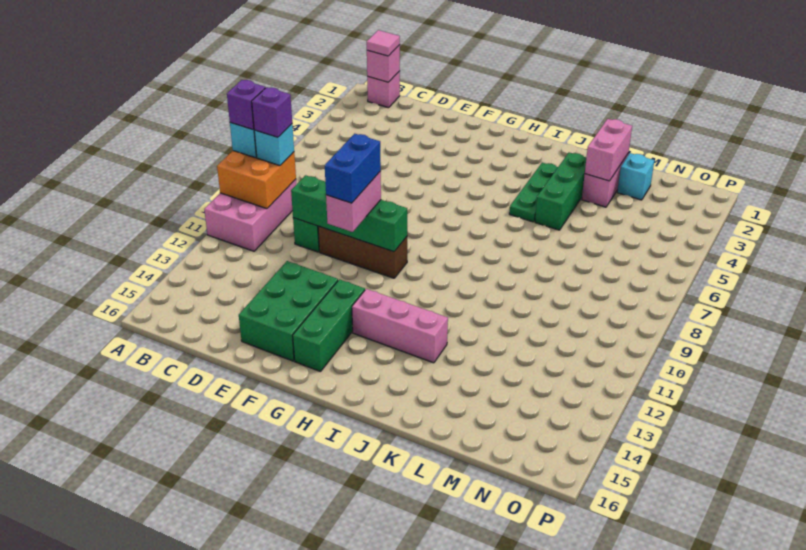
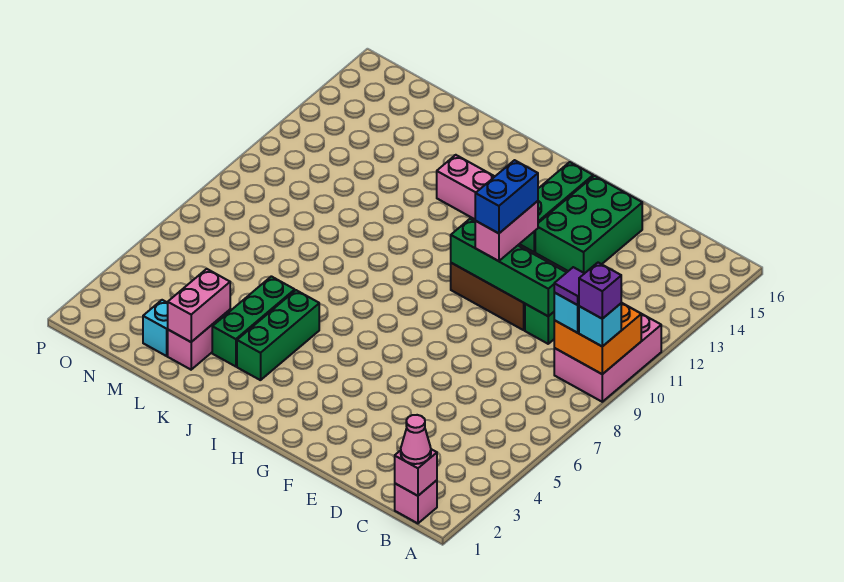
pink tile B1 level 3 -> pink cone B1 level 3
purple brick B9 level 4 -> purple tile B9 level 4
green plate J3:J5 level 1 -> green brick J3:J5 level 1

